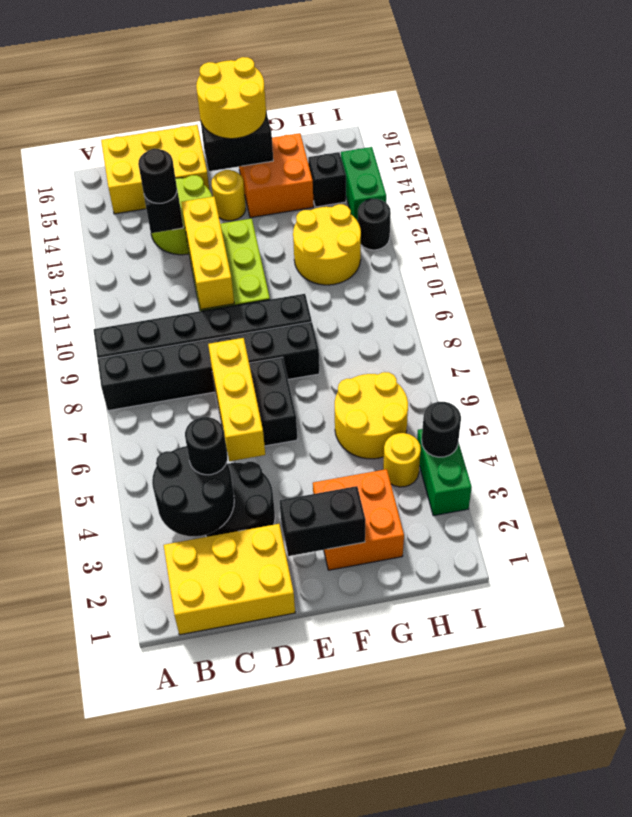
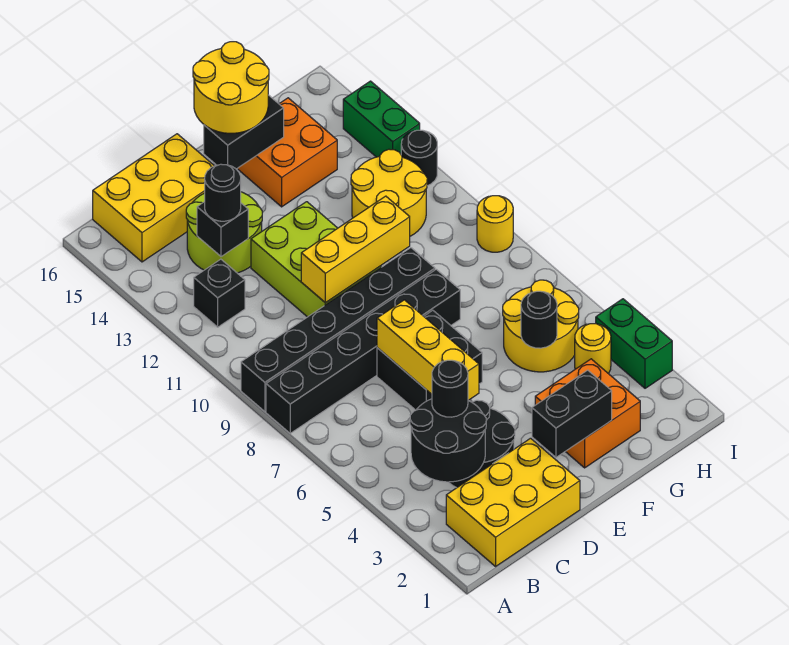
yellow brick D10:D12 level 2 -> yellow brick D10:F10 level 2
yellow round brick E14 level 1 -> yellow round brick I9 level 1
black brick H14 level 1 -> black brick B12 level 1
black round brick I4 level 2 -> black round brick G5 level 2

